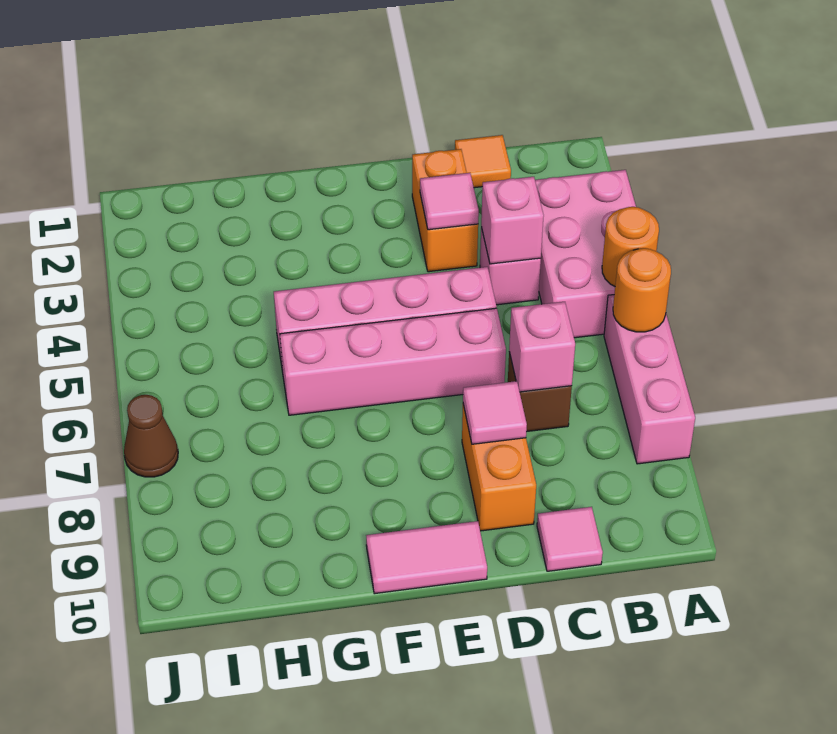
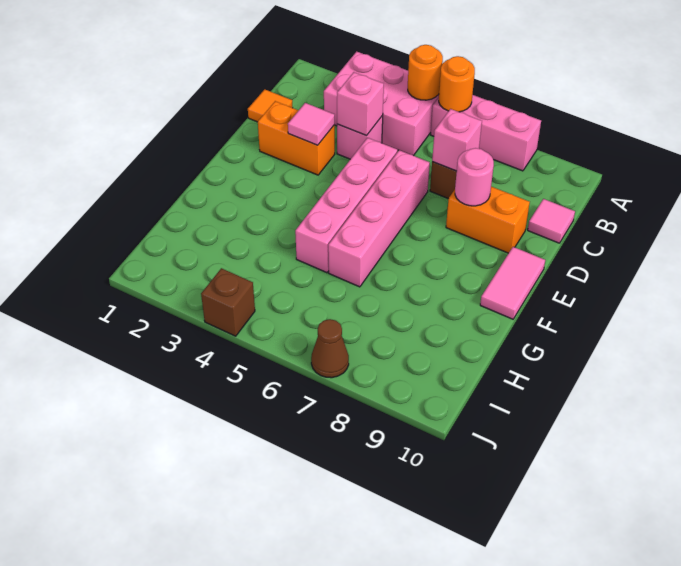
pink tile D8 level 2 -> pink round brick D8 level 2
none -> brown brick J4 level 1

